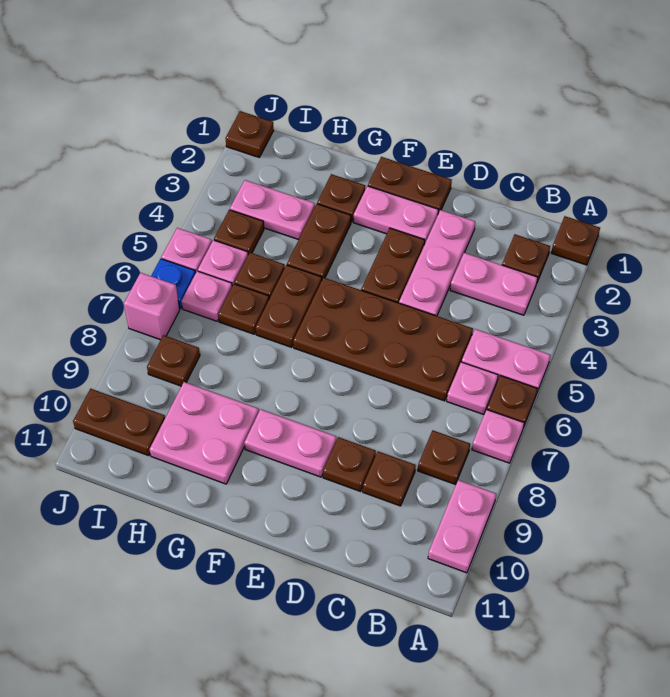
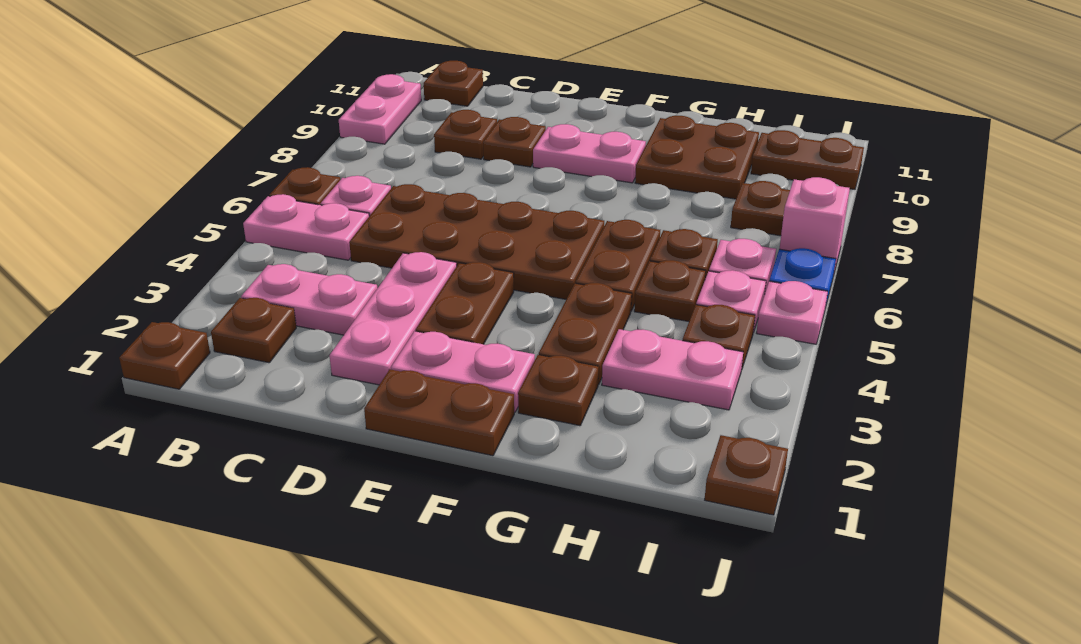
pink plate A7 level 1 -> none
brown plate B8 level 1 -> brown plate B11 level 1
pink plate G9:H10 level 1 -> brown plate G9:H10 level 1

